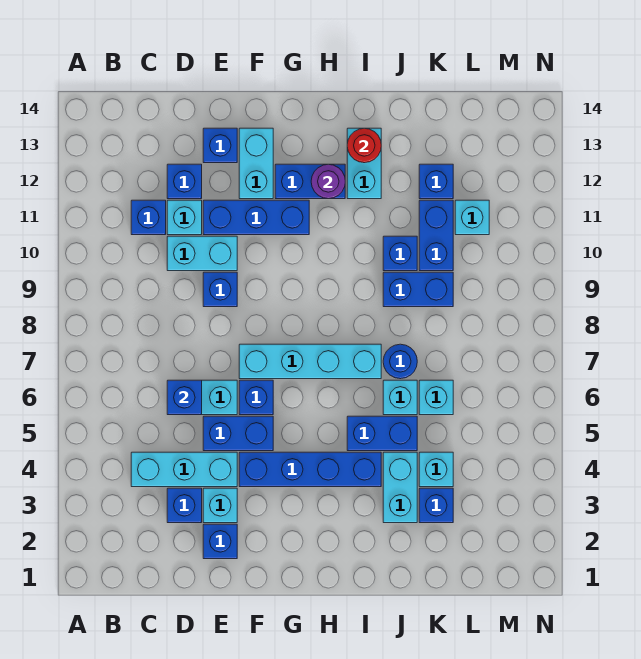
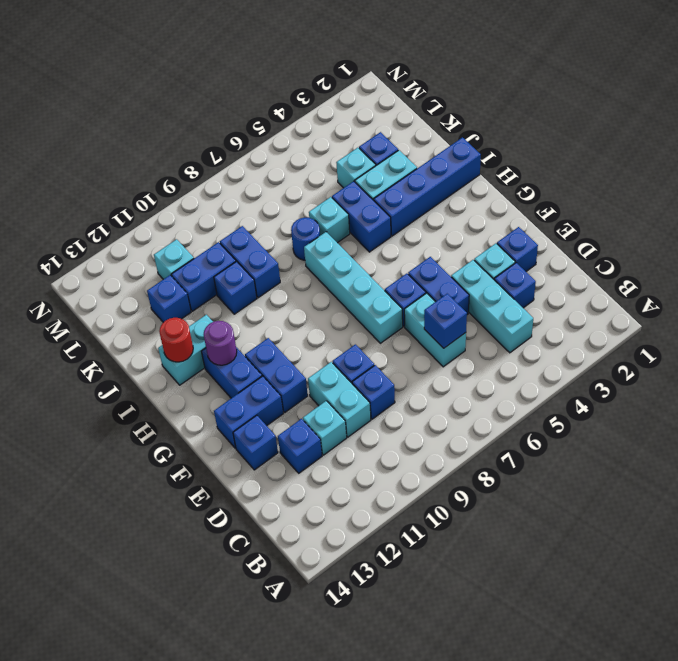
blue brick C11 level 1 -> blue brick D9 level 1
blue brick E11:G11 level 1 -> blue brick F11:G11 level 1
blue brick F4:I4 level 1 -> blue brick I1:I4 level 1
cyan brick F12:F13 level 1 -> blue brick F12:F13 level 1
cyan brick K6 level 1 -> none

